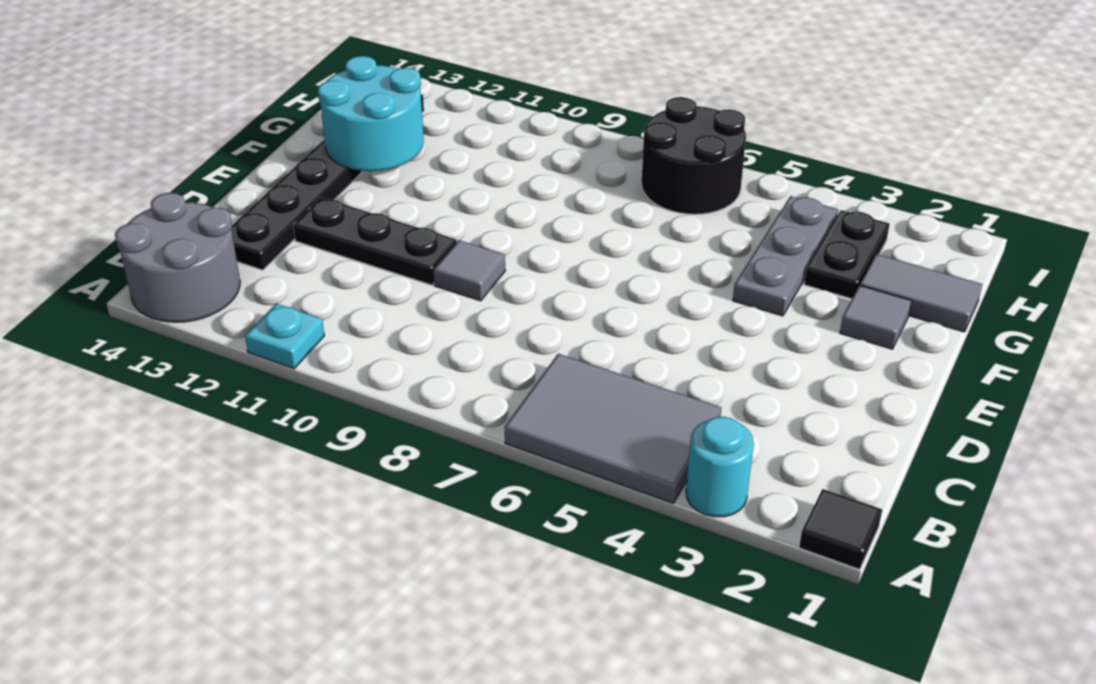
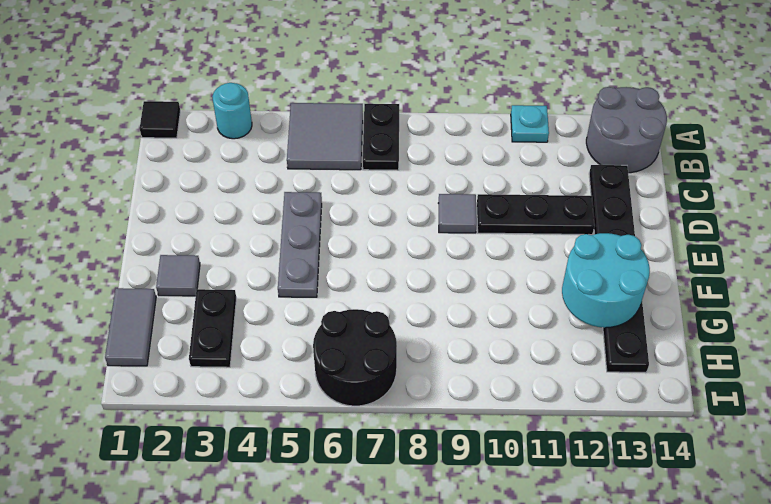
grey tile A4:B6 level 1 -> grey tile A5:B6 level 1
none -> black plate A7:B7 level 1
grey plate F4:H4 level 1 -> grey plate D5:F5 level 1
grey tile G1:G2 level 1 -> grey tile G1:H1 level 1

